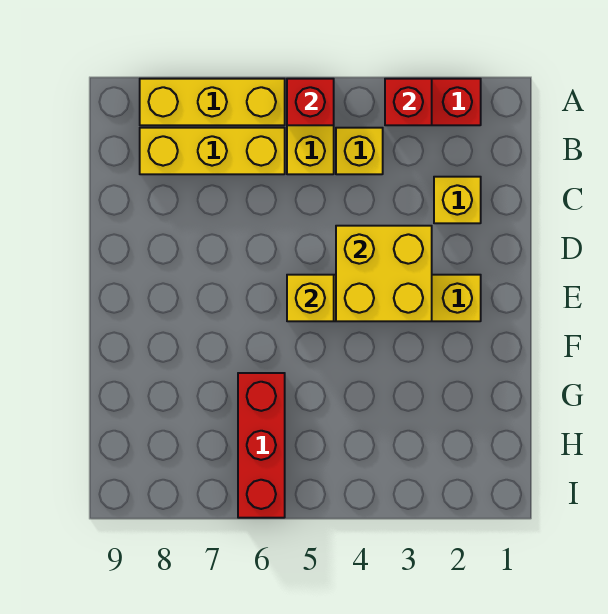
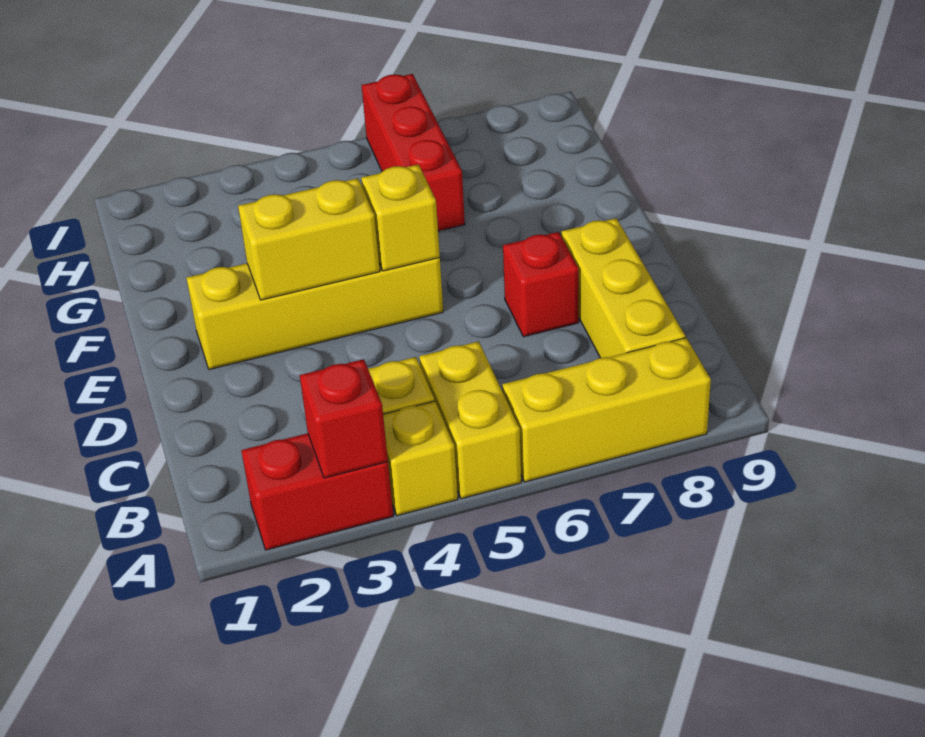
red brick A5 level 2 -> red brick D7 level 1
yellow brick B6:B8 level 1 -> yellow brick B8:D8 level 1
yellow brick C2 level 1 -> yellow brick A4 level 1
yellow brick D3:E4 level 2 -> yellow brick E3:E4 level 2

